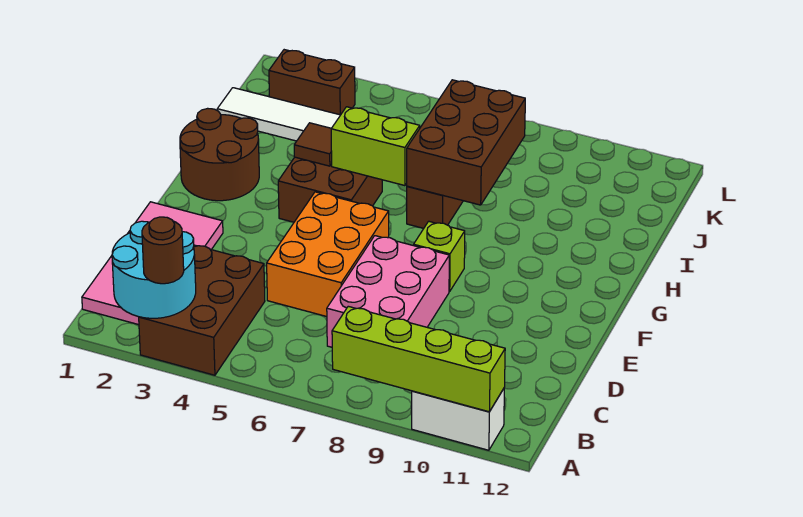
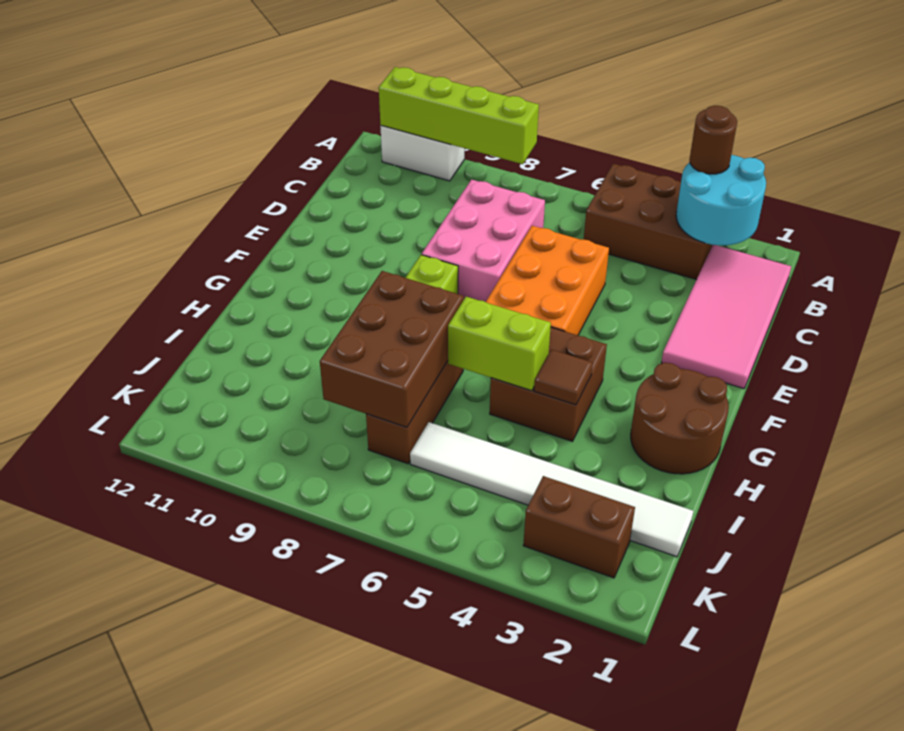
brown brick A3:C4 level 1 -> brown brick A3:B5 level 1

